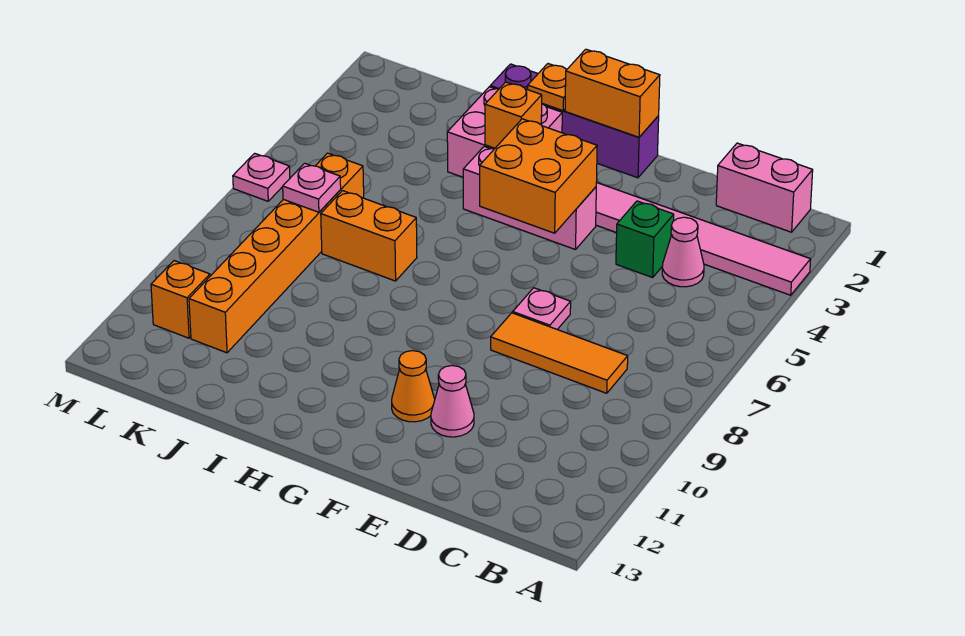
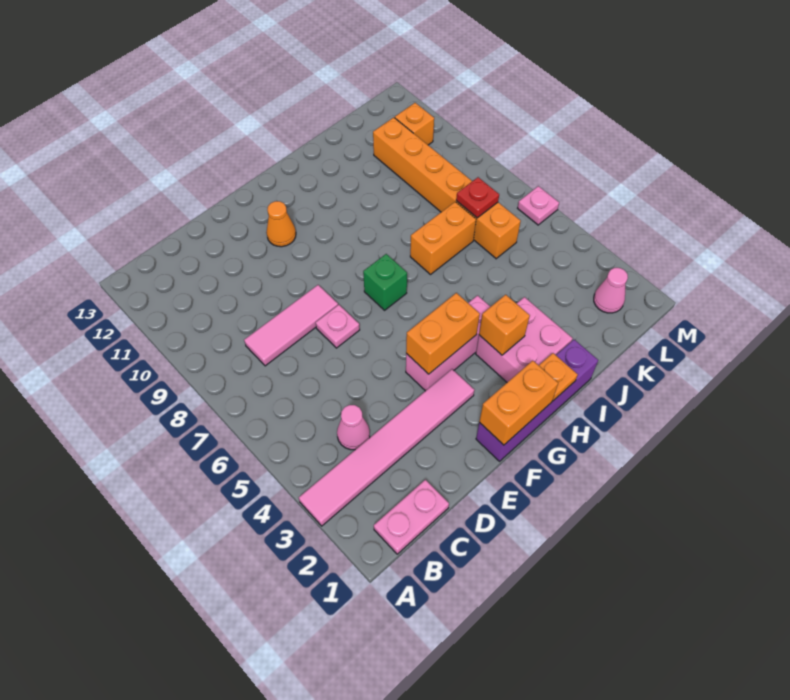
pink brick B1:C1 level 1 -> pink plate B1:C1 level 1
orange tile C8:E8 level 1 -> pink tile C8:E8 level 1
green brick D4 level 1 -> green brick G7 level 1
pink cone E11 level 1 -> pink cone L2 level 1
orange brick F4:G5 level 2 -> orange brick F4:G4 level 2
pink plate K7 level 2 -> red plate K7 level 2

